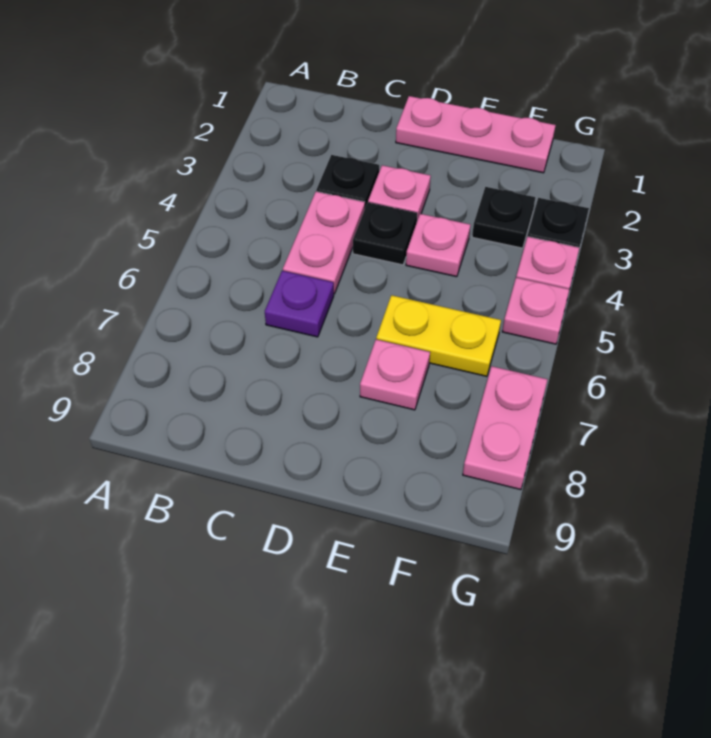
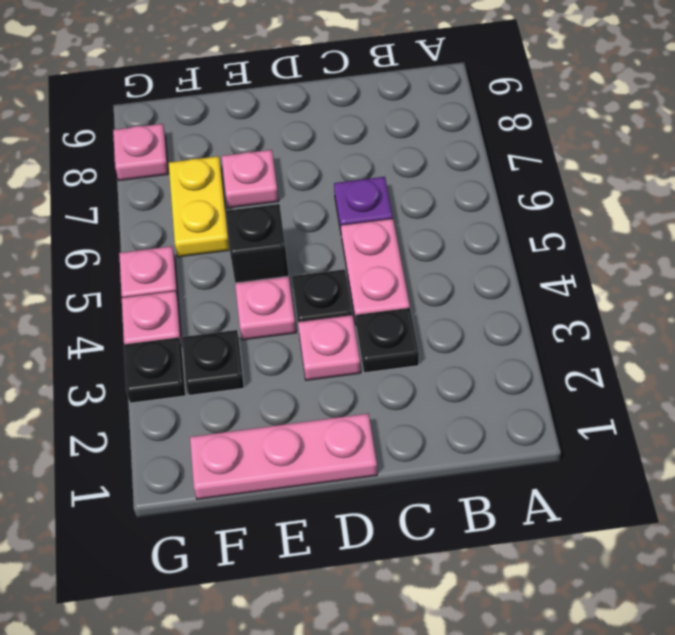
none -> black brick E5 level 1
yellow plate E6:F6 level 1 -> yellow plate F6:F7 level 1
pink plate G7:G8 level 1 -> pink plate G8 level 1

